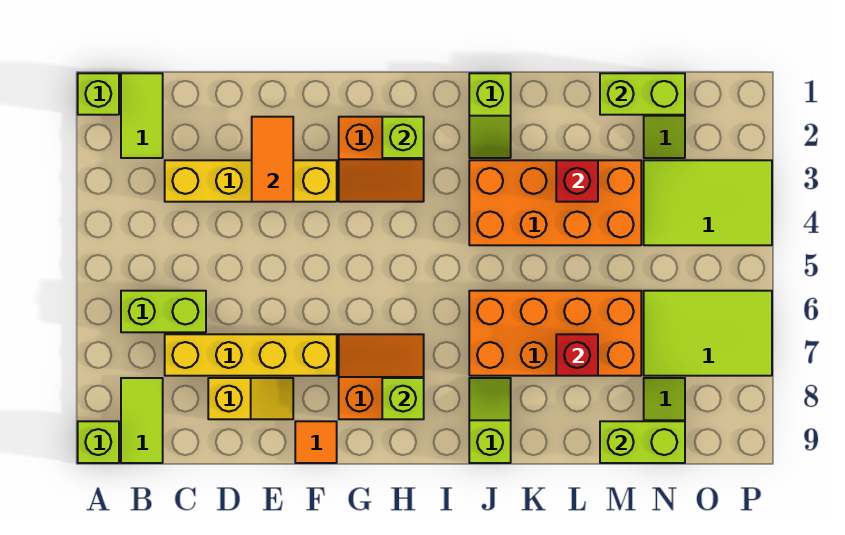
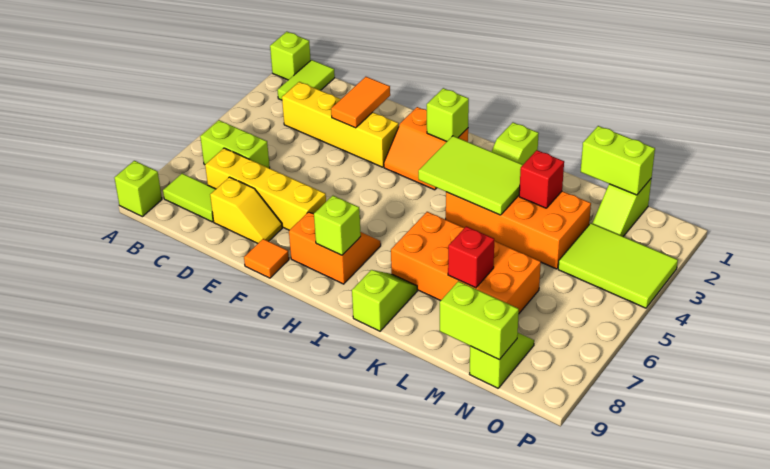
lime tile B8:B9 level 1 -> lime tile B8:C8 level 1
lime tile N6:P7 level 1 -> lime tile I3:K4 level 2

